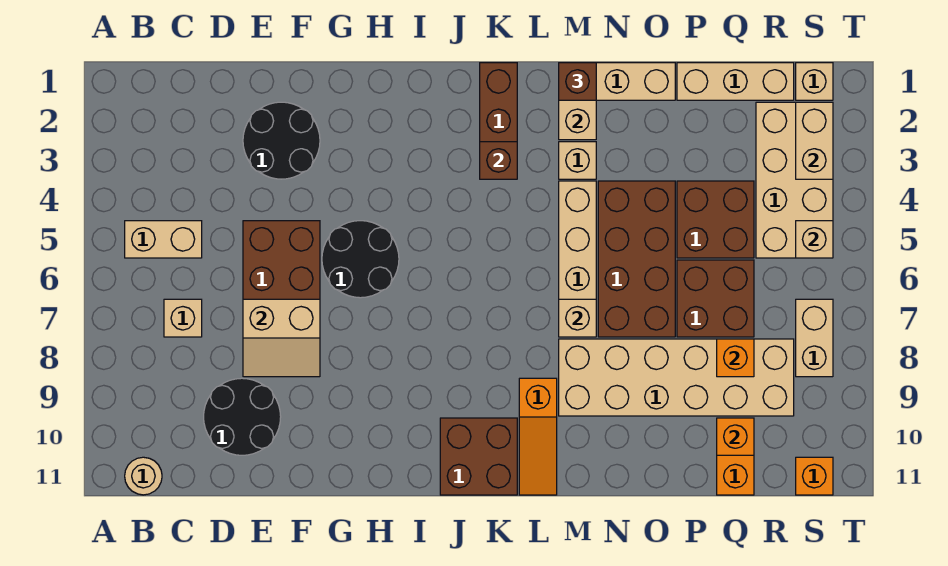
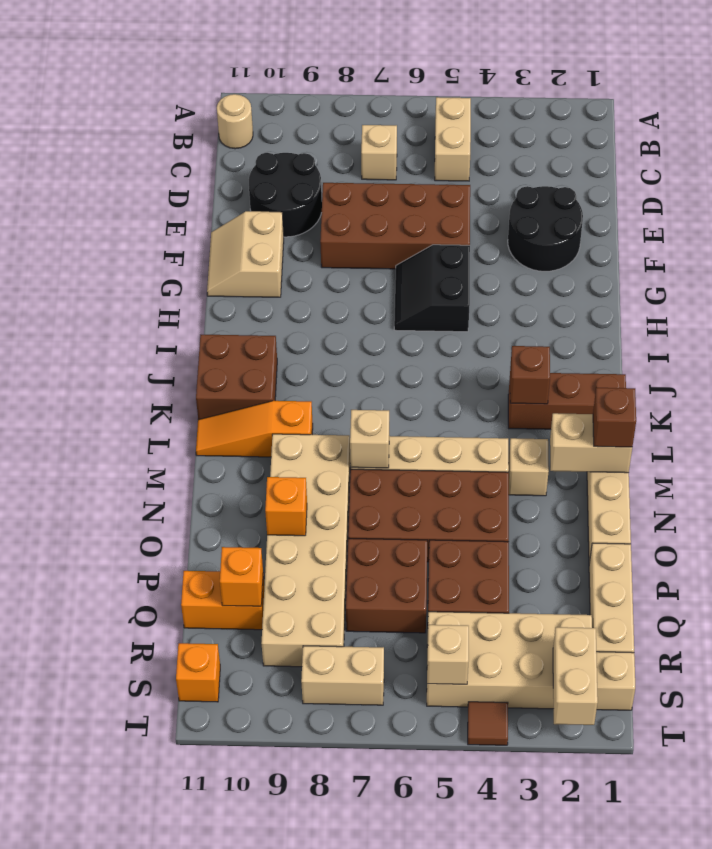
tan slope E7:F8 level 2 top 7 -> tan slope F10:G11 level 1 top 10
black round brick G5:H6 level 1 -> black slope G5:H6 level 1 top 5
orange brick Q8 level 2 -> orange brick O9 level 2
tan brick S2:S3 level 2 -> tan brick S2:T2 level 2
none -> brown tile T4 level 1

